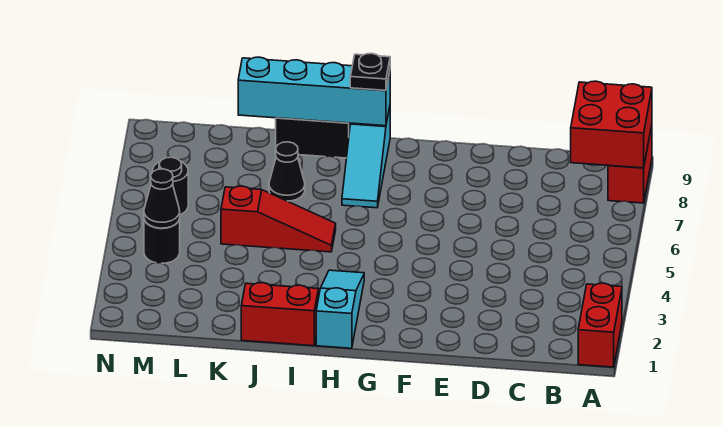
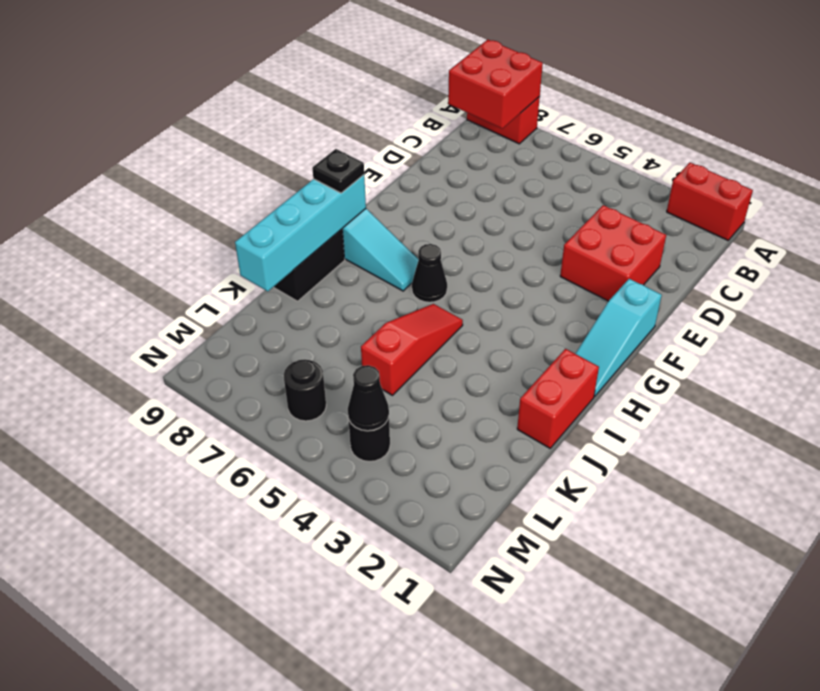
none -> red brick D2:E3 level 1
cyan slope H1:H3 level 1 top 1 -> cyan slope F1:H1 level 1 top F
black cone J7 level 1 -> black cone H6 level 1

